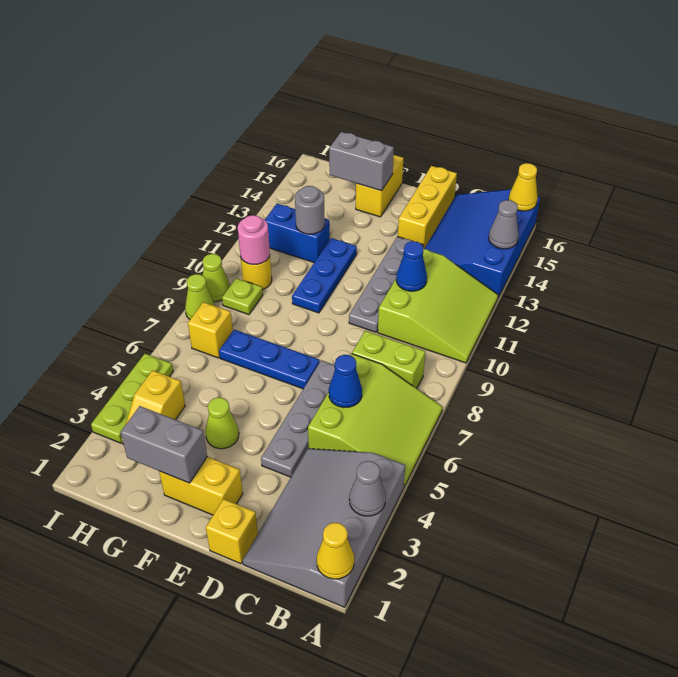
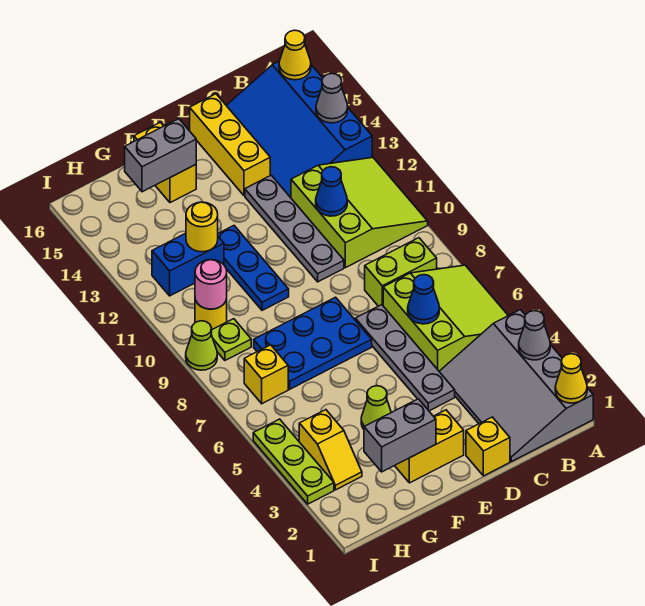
blue plate E7:G7 level 1 -> blue plate E7:G8 level 1
grey round brick G12 level 2 -> yellow round brick G12 level 2
lime cone I8 level 1 -> none

